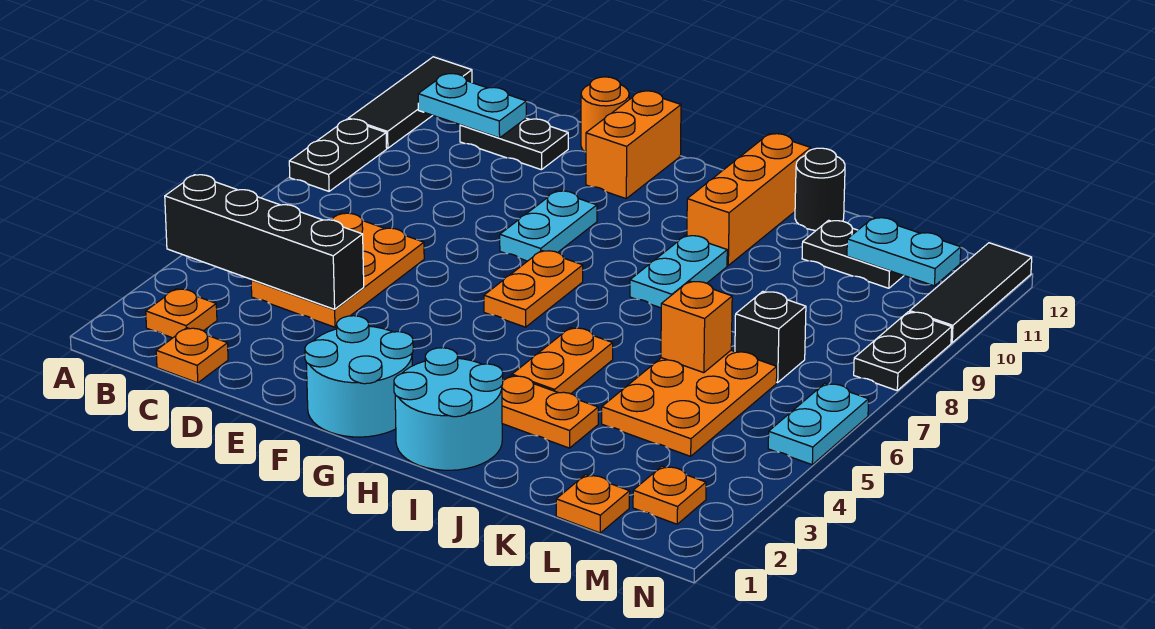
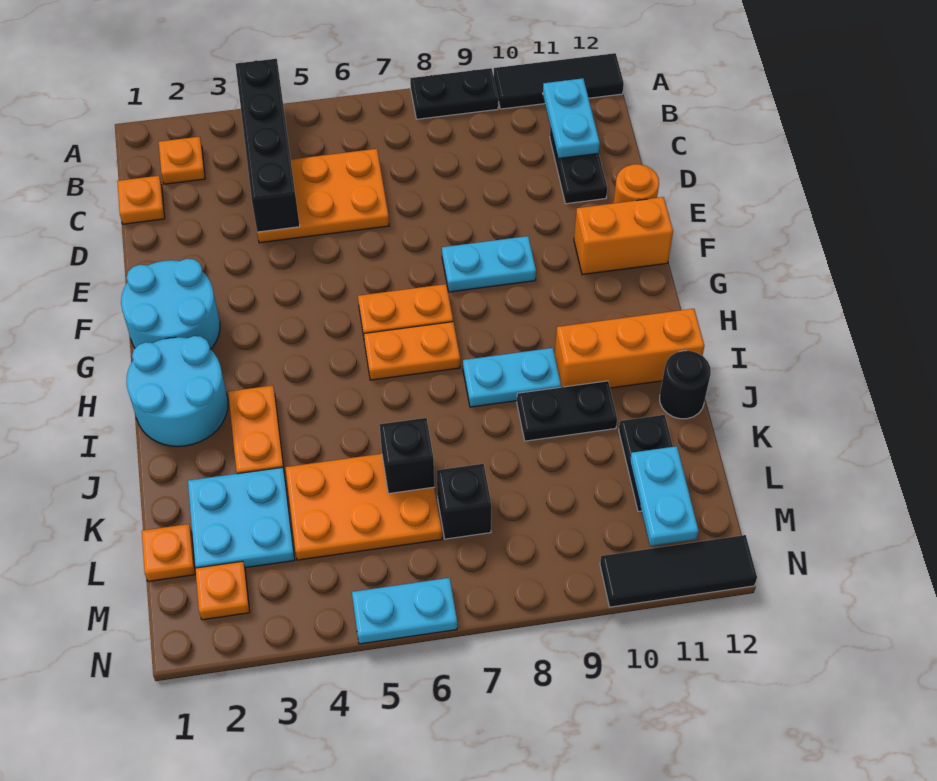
orange plate I4:I5 level 1 -> orange plate H6:H7 level 1
none -> cyan plate K2:L3 level 1
orange brick K6 level 2 -> black brick K6 level 2
black plate N8:N9 level 1 -> black plate J9:J10 level 1

